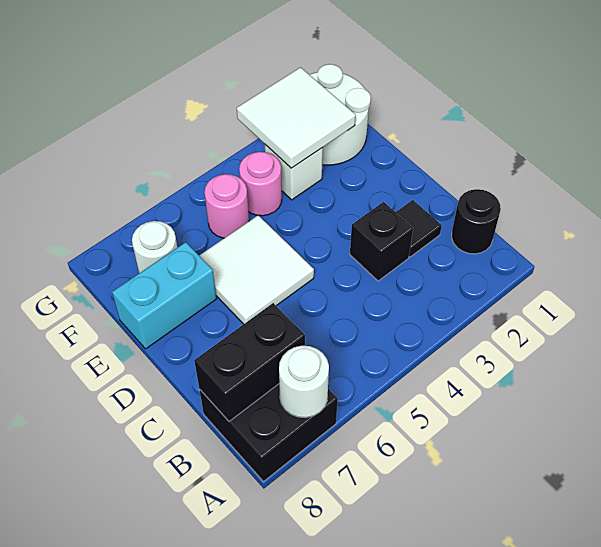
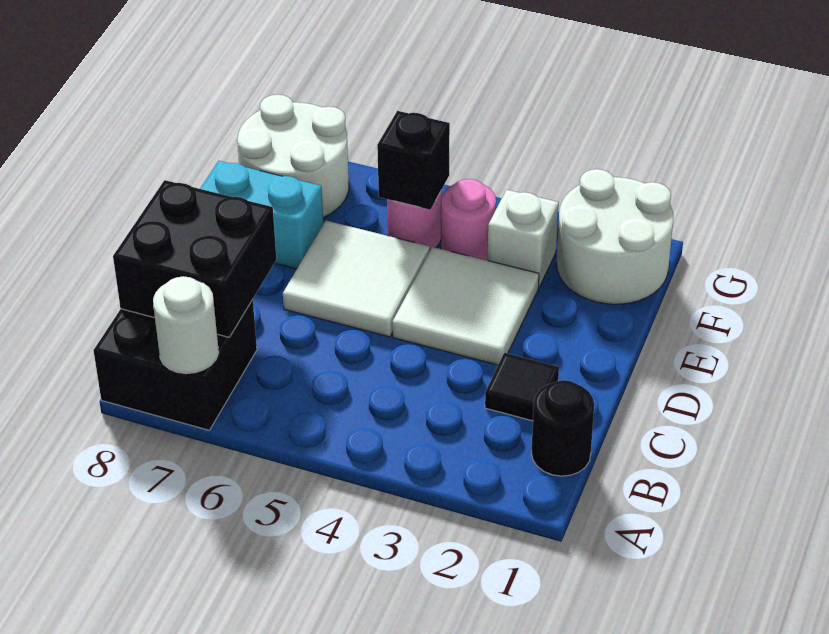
black brick B7:B8 level 2 -> black brick B7:C8 level 2
black brick C3 level 1 -> black brick F5 level 2
white tile F2:G3 level 2 -> white tile D3:E4 level 1
white round brick F7 level 1 -> white round brick F7:G8 level 1

